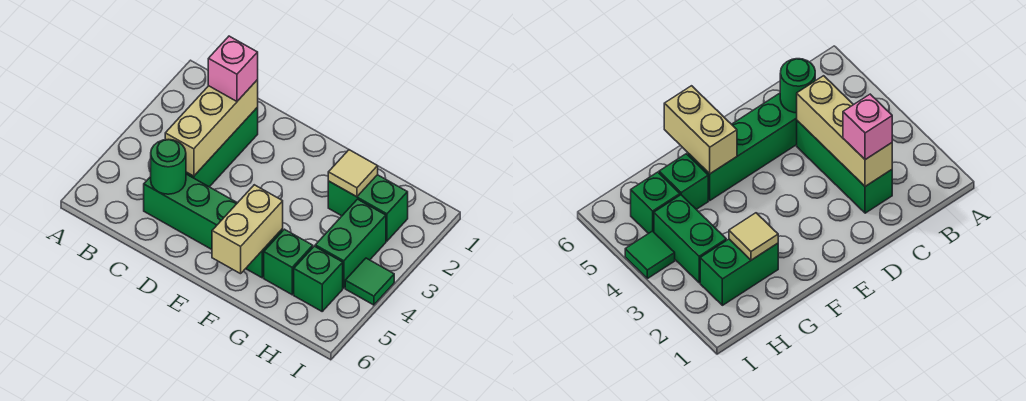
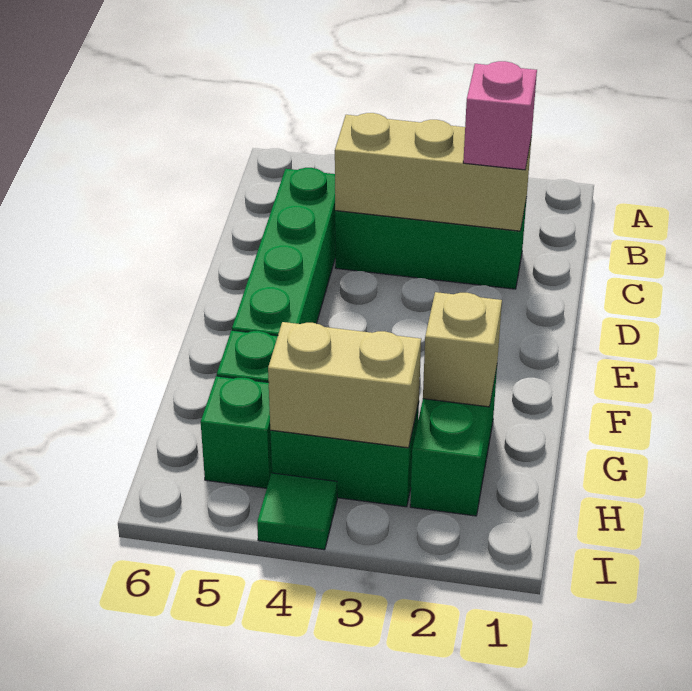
green round brick C5 level 2 -> none
tan brick F5:F6 level 2 -> tan brick H3:H4 level 2
tan tile G2 level 2 -> tan brick G2 level 2

